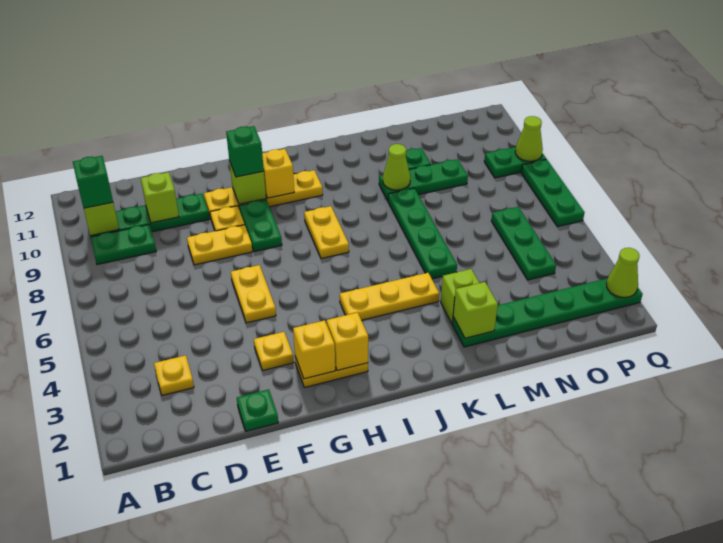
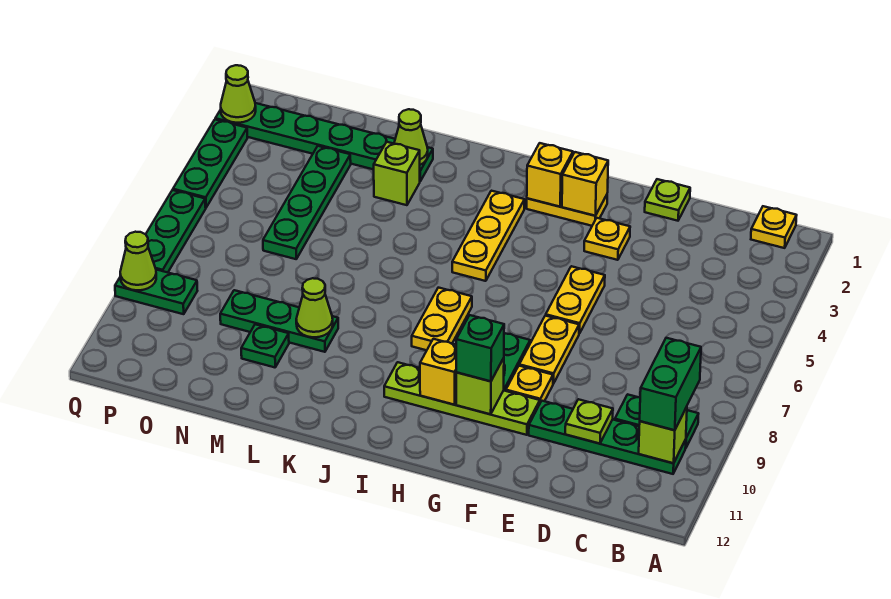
green brick B10 level 3 -> green brick B9:B10 level 3
yellow plate C3 level 1 -> yellow plate B1 level 1
lime brick D10 level 2 -> lime plate D10 level 2
green plate E1 level 1 -> lime plate E1 level 1
yellow plate E8:F8 level 1 -> yellow plate F7:F8 level 1
yellow plate F10:I10 level 1 -> lime plate F10:I10 level 1
yellow plate I4:K4 level 1 -> yellow plate I3:I5 level 1
lime brick L2 level 2 -> lime cone L2 level 2
green plate L5:L8 level 1 -> green plate N3:N6 level 1
green plate O4:O6 level 1 -> green plate Q3:Q5 level 1

